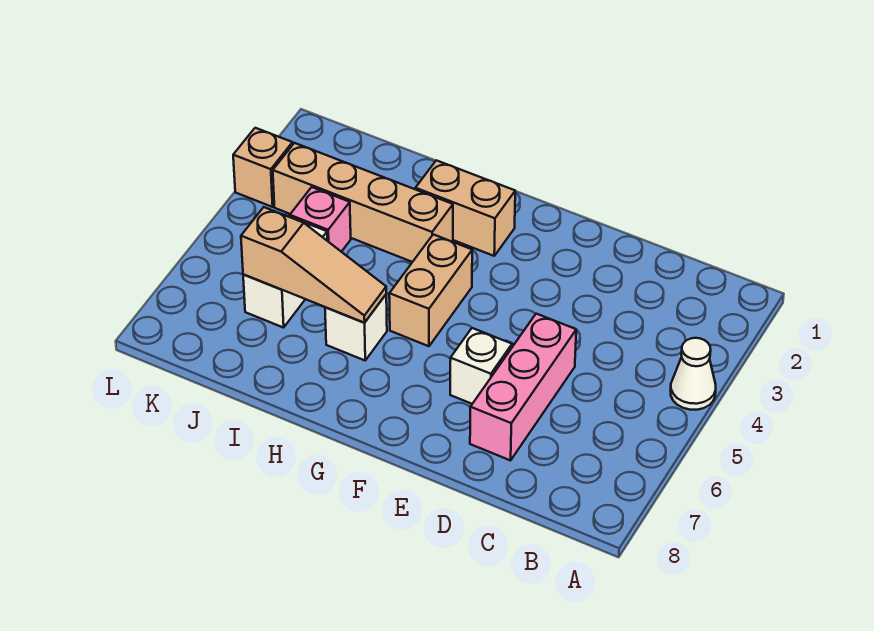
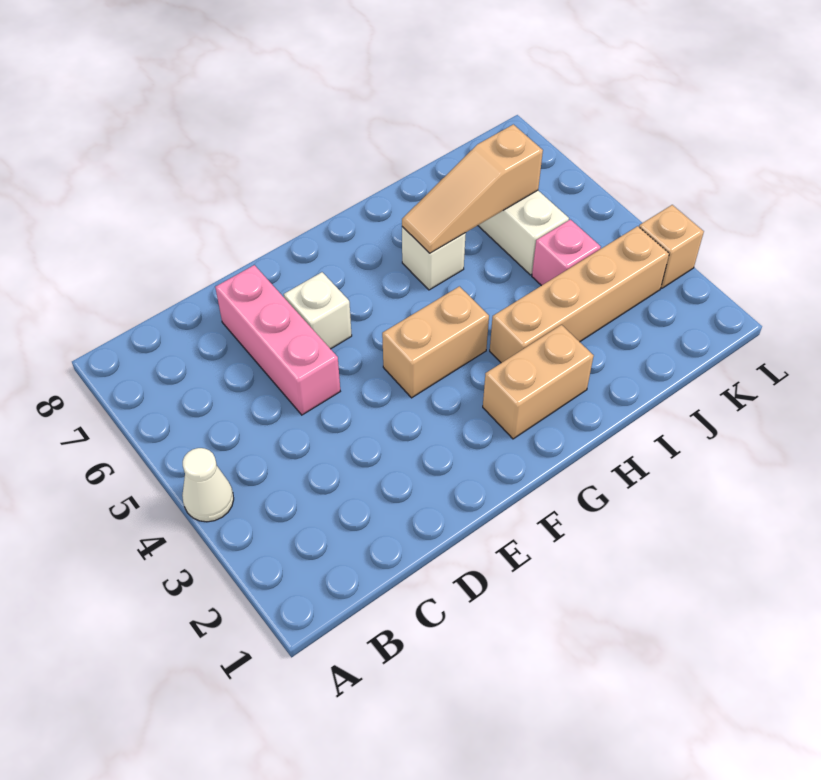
tan brick G4:G5 level 1 -> tan brick F4:G4 level 1

